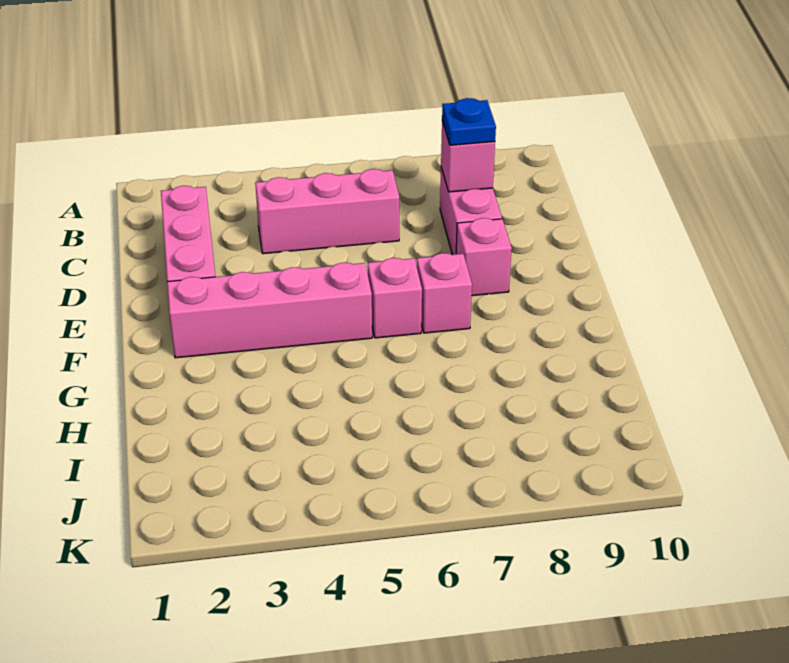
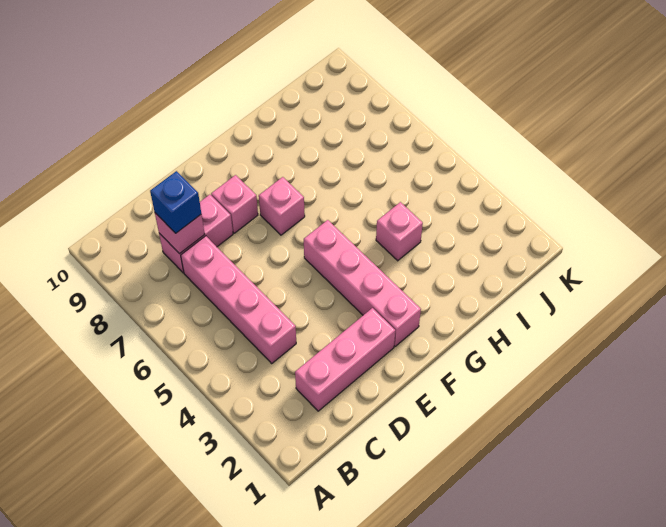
pink brick C4:C6 level 1 -> pink brick C4:C7 level 1
blue plate C8 level 3 -> blue brick C8 level 3
pink brick F6 level 1 -> pink brick H4 level 1

